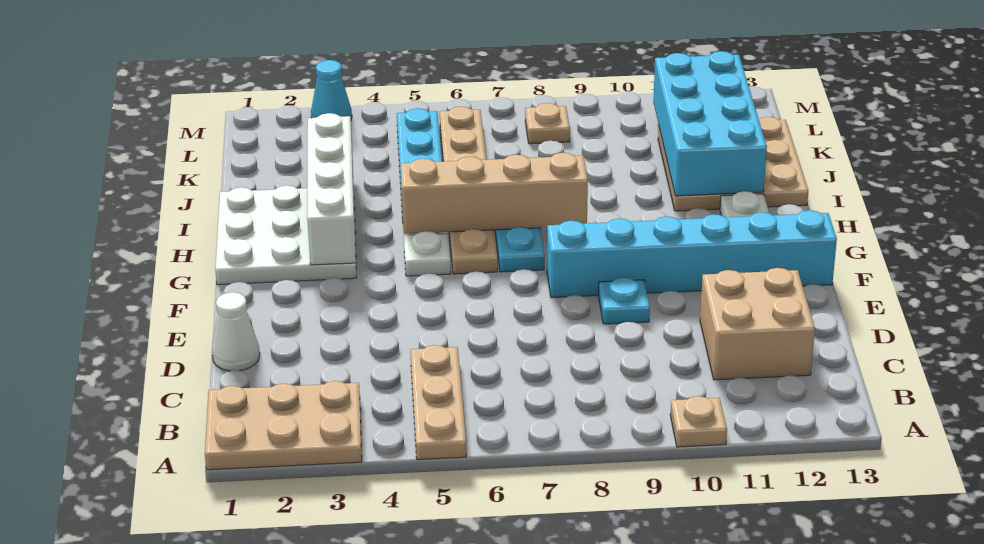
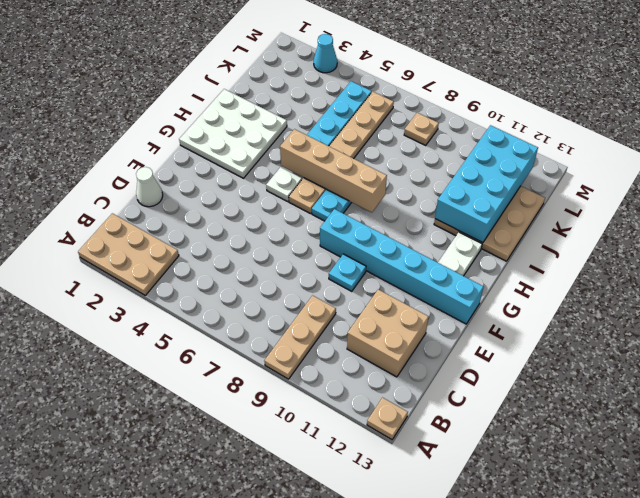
tan plate A5:C5 level 1 -> tan plate A9:C9 level 1
tan plate A10 level 1 -> tan plate A13 level 1
white brick G3:J3 level 2 -> none

